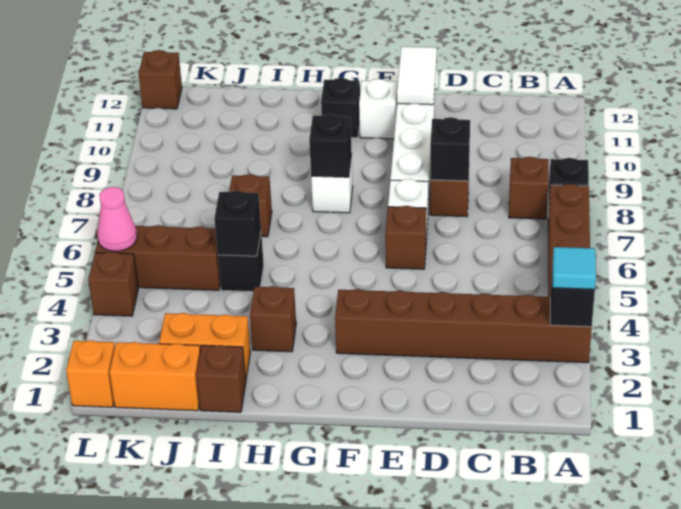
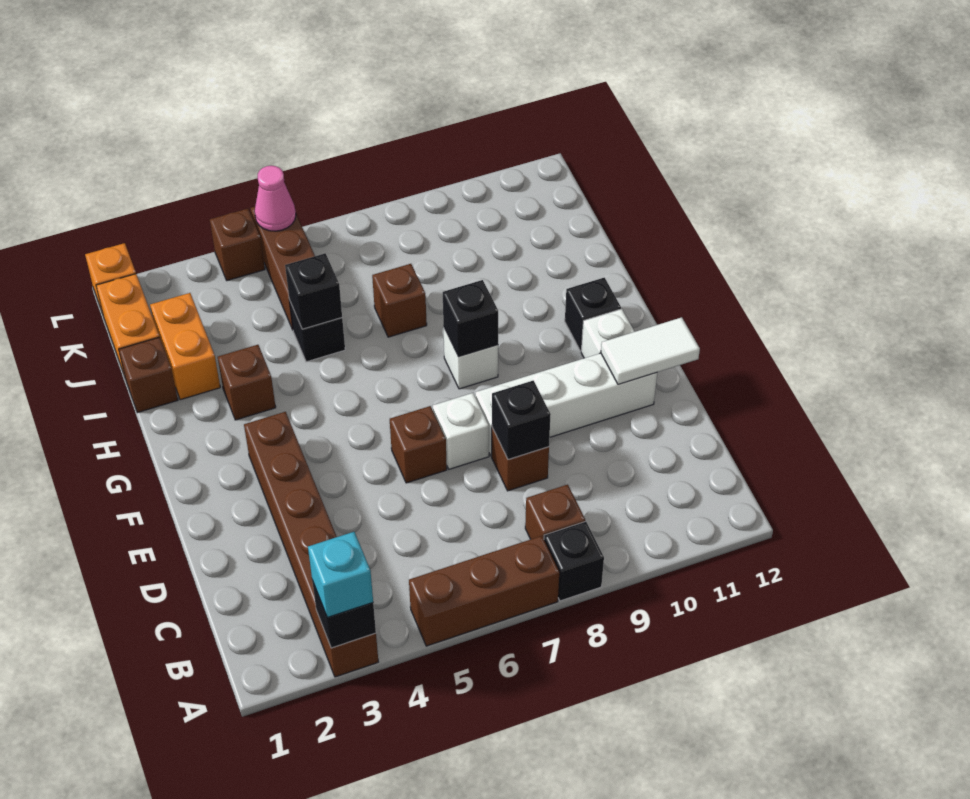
cyan tile A3 level 3 -> cyan brick A3 level 3
brown brick L12 level 1 -> none

